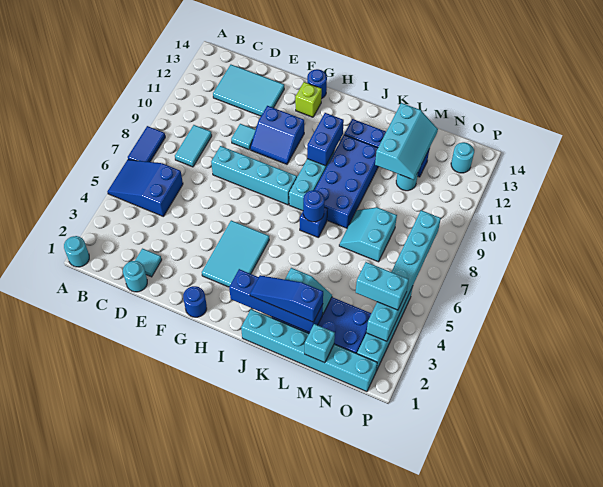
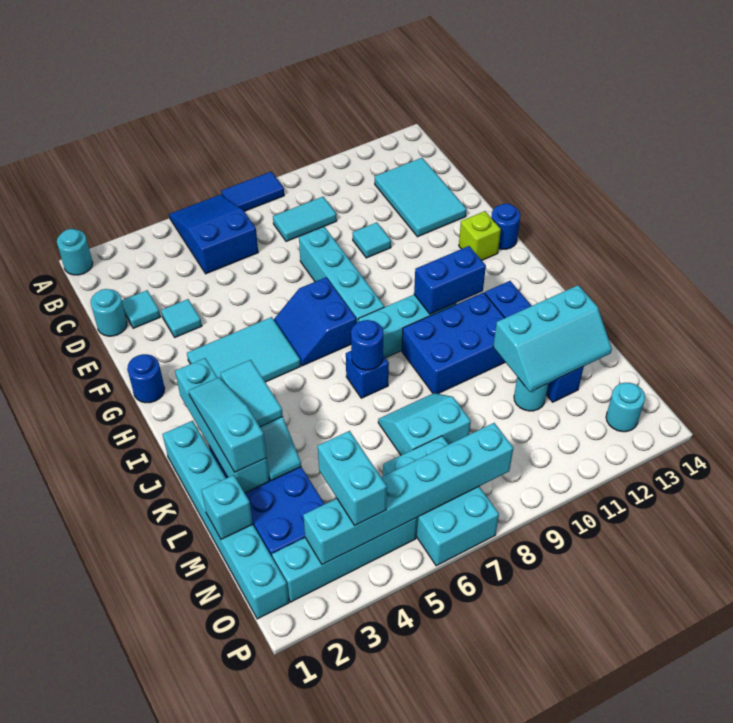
none -> cyan tile E3 level 1
blue slope F10:G11 level 1 top 11 -> blue slope G6:H7 level 1 top 7
blue brick I2:L2 level 2 -> cyan brick I2:L2 level 2
blue slope J2:L2 level 3 top L -> cyan slope J2:L2 level 3 top L
none -> cyan tile J3:K3 level 3
blue brick J8:K11 level 1 -> blue brick J9:K11 level 1
none -> cyan brick N6:P7 level 1

